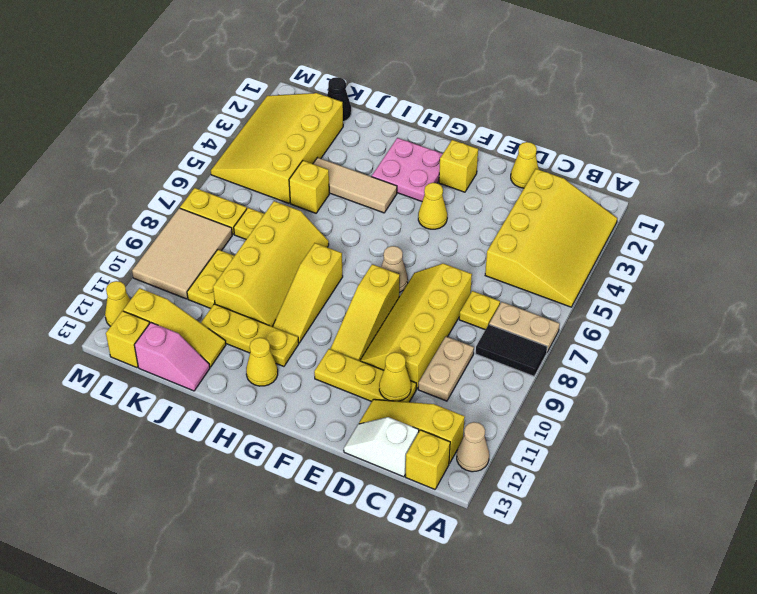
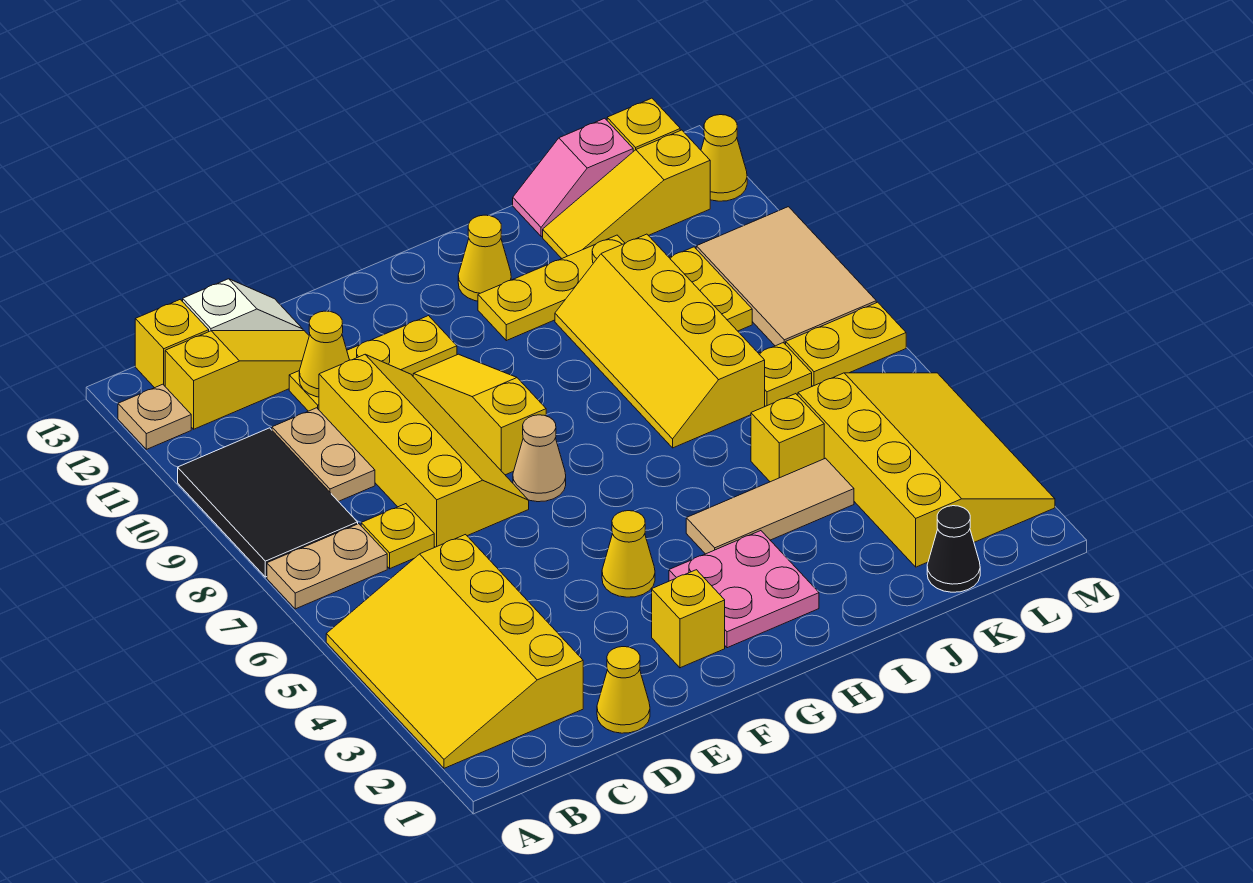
black tile A8:B8 level 1 -> black tile A8:B10 level 1
tan cone A12 level 1 -> tan plate A12 level 1
yellow slope H8:H10 level 1 top 8 -> none

